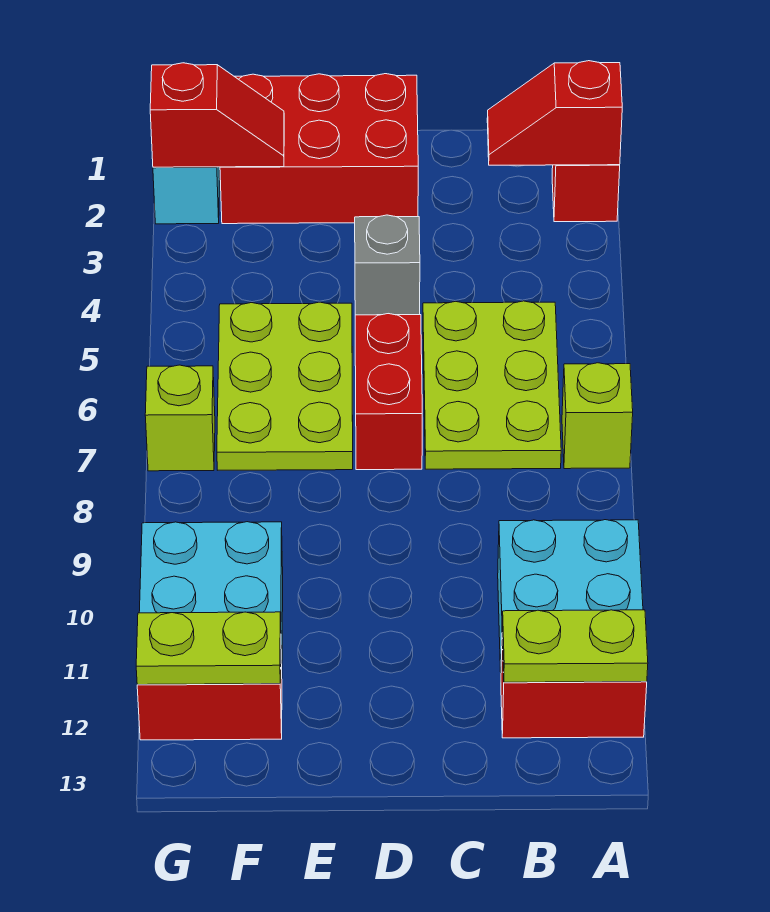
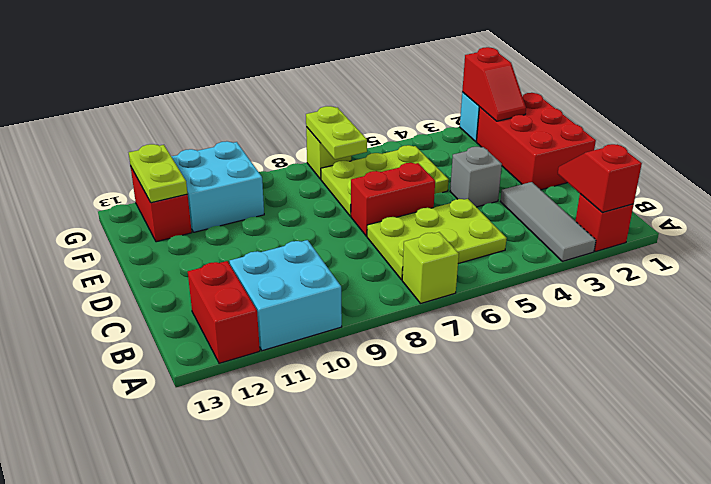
none -> grey tile A3:C3 level 1
lime plate A12:B12 level 2 -> lime plate F7:G7 level 2

